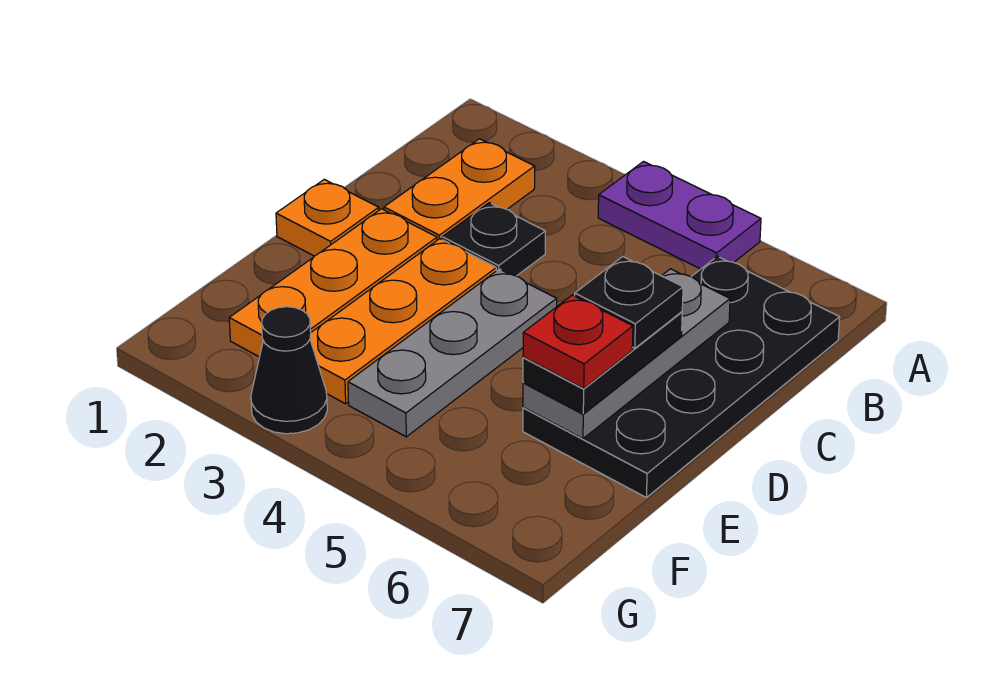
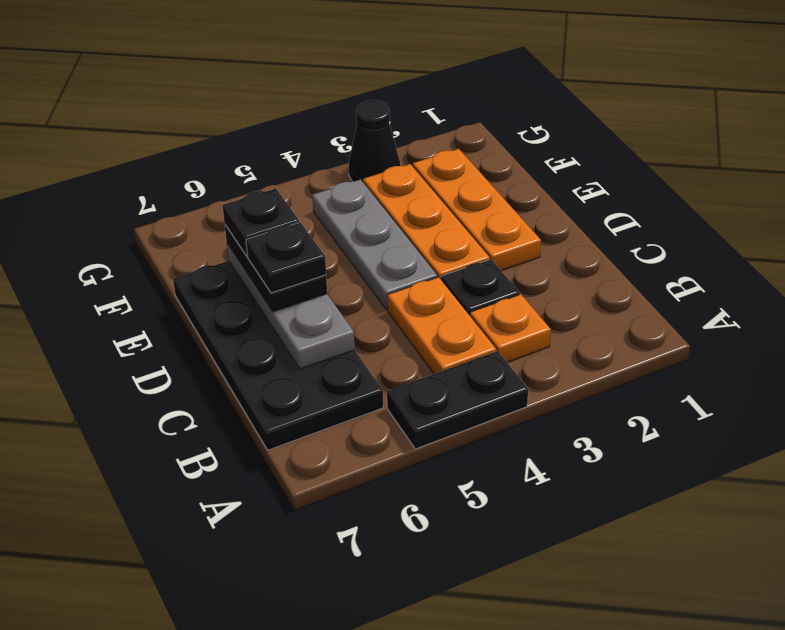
purple plate A4:A5 level 1 -> black plate A4:A5 level 1
orange plate B2:C2 level 1 -> orange plate B4:C4 level 1
orange plate D1 level 1 -> orange plate B3 level 1
red plate E6 level 4 -> black plate E6 level 4

